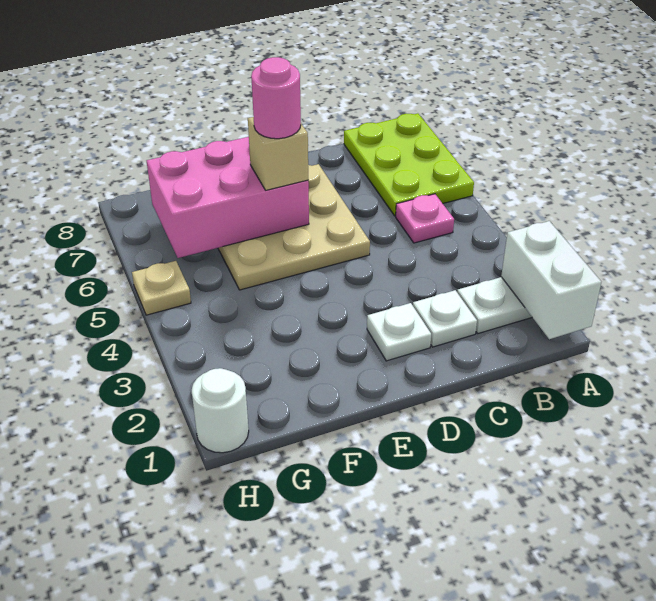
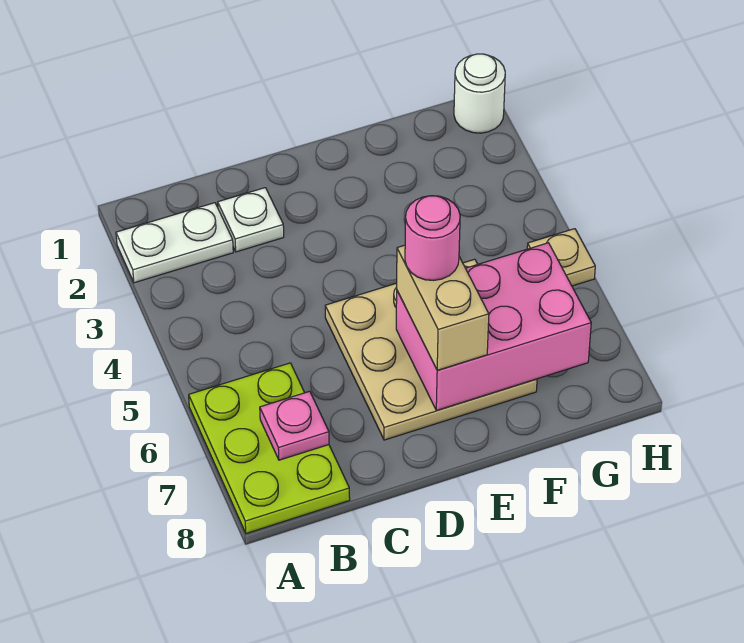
white brick A1:A2 level 2 -> none
pink plate B5 level 1 -> pink plate B7 level 2
white plate D2 level 1 -> none
tan brick E6 level 3 -> tan brick E6:E7 level 3

